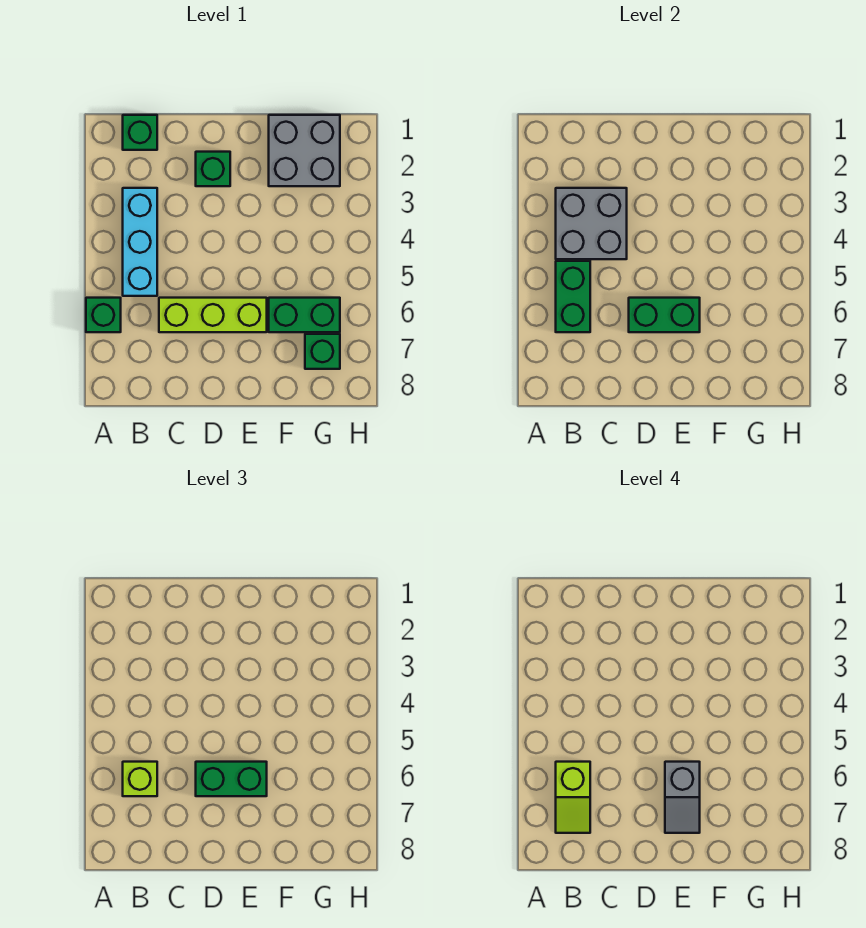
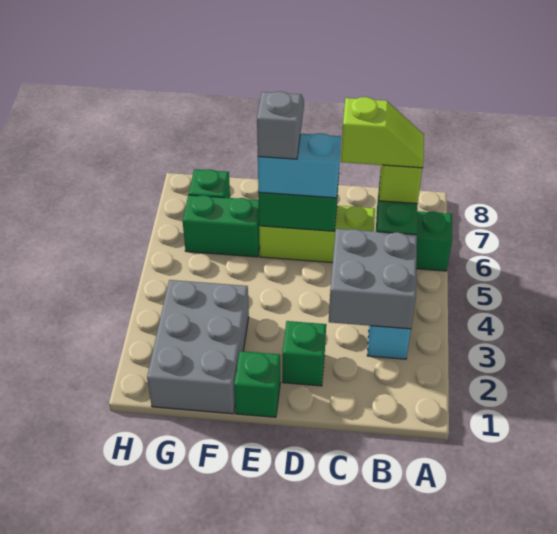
green brick B1 level 1 -> green brick E1 level 1
lime slope B6:B7 level 4 top 6 -> lime slope B6:C6 level 4 top C
green brick D6:E6 level 3 -> cyan brick D6:E6 level 3
grey brick F1:G2 level 1 -> grey brick F1:G3 level 1

